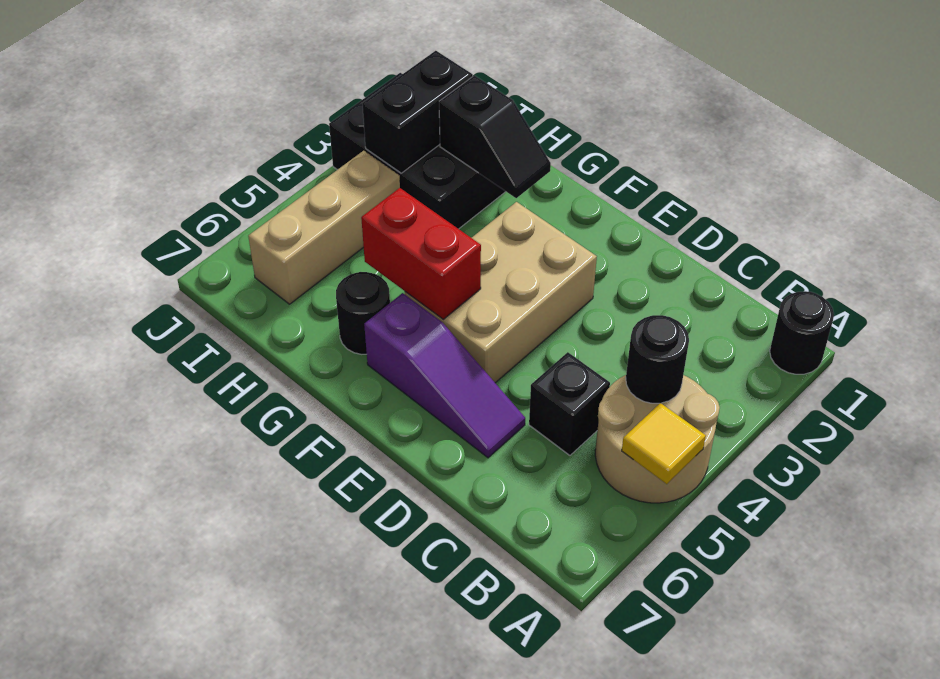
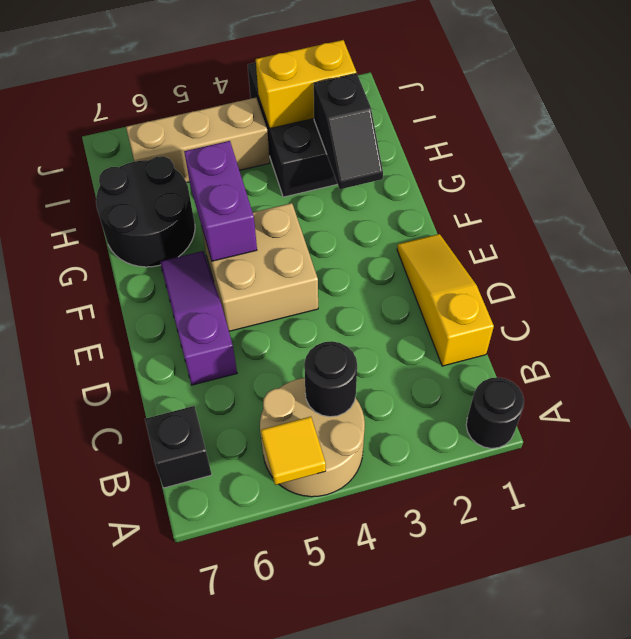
none -> yellow slope C1:E1 level 1 top C
black brick C5 level 1 -> black brick B7 level 1
purple slope D6:F6 level 1 top F -> purple slope D6:F6 level 1 top D
tan brick E3:F5 level 1 -> tan brick E4:F5 level 1
red brick F5:G5 level 2 -> purple brick F5:G5 level 2
black round brick G6 level 1 -> black round brick G6:H7 level 1
black brick I2:I3 level 2 -> yellow brick I2:I3 level 2

